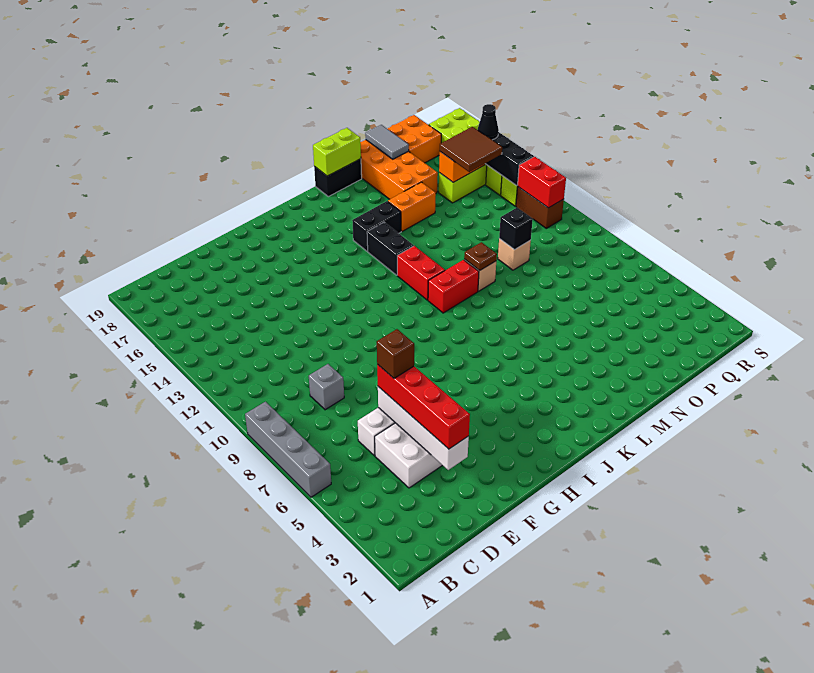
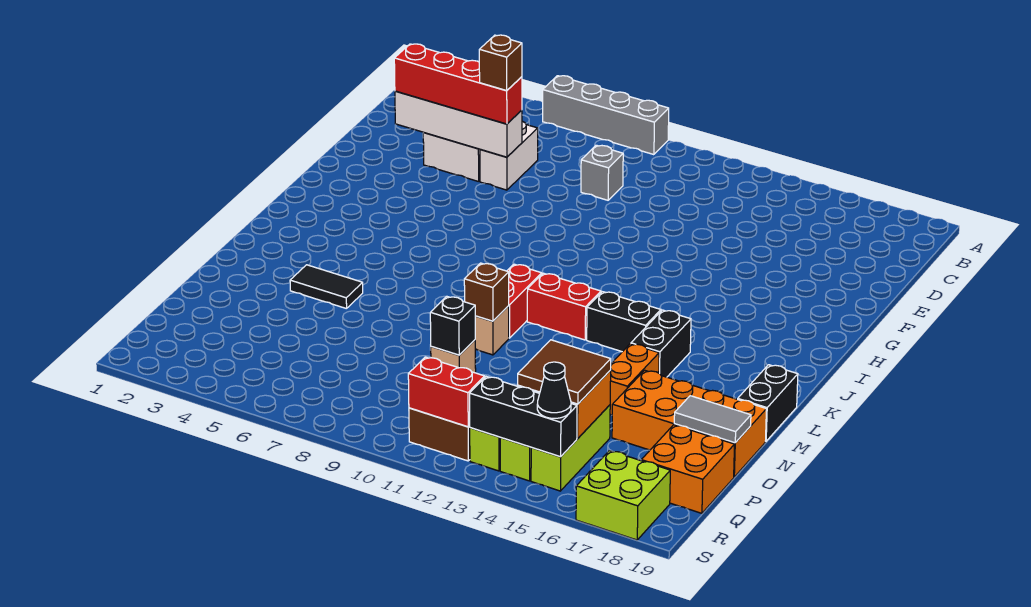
lime brick L19:M19 level 2 -> none
none -> black tile M4:M5 level 1
brown plate M10 level 2 -> brown brick M10 level 2

